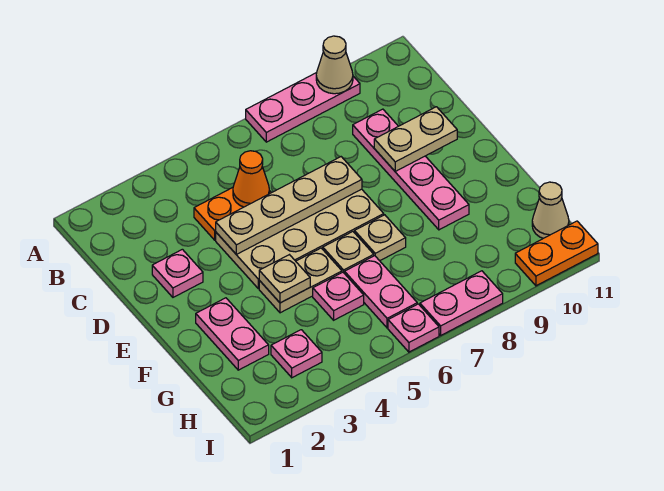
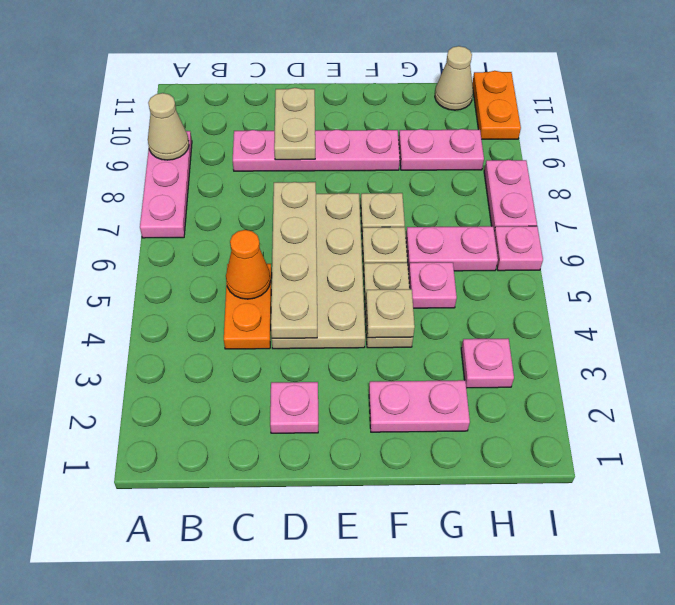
none -> pink plate G9:H9 level 1

